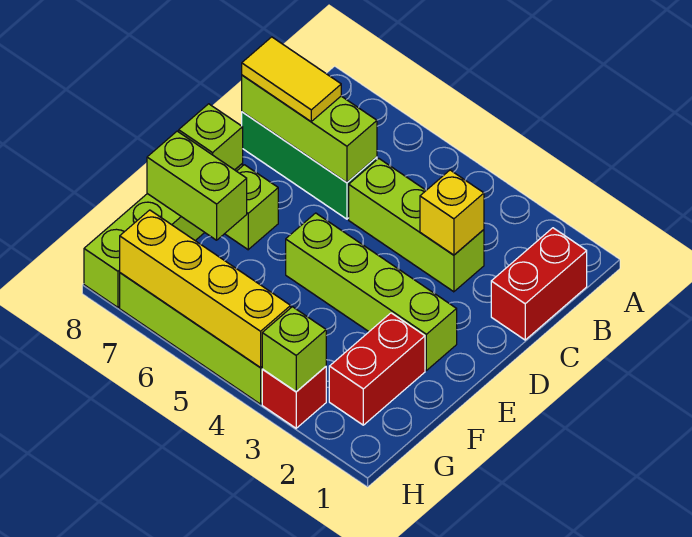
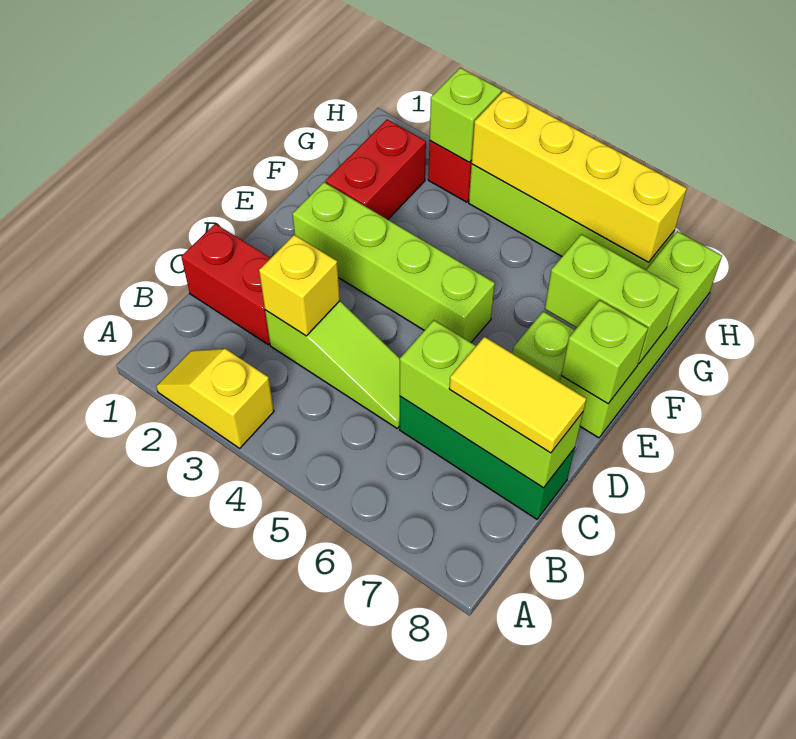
none -> yellow slope A2:A3 level 1 top 3
red brick B1:C1 level 1 -> red brick C1:C2 level 1
lime brick C3:C5 level 1 -> lime slope C3:C5 level 1 top 3

